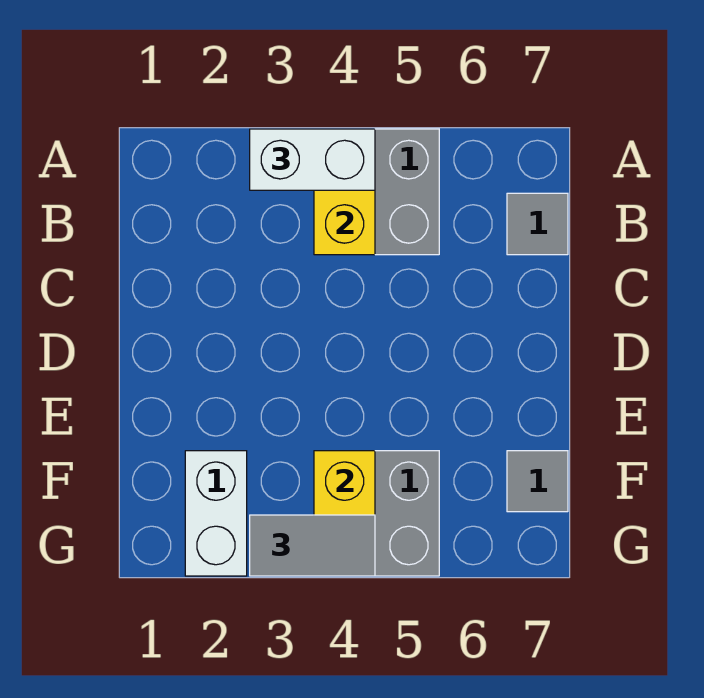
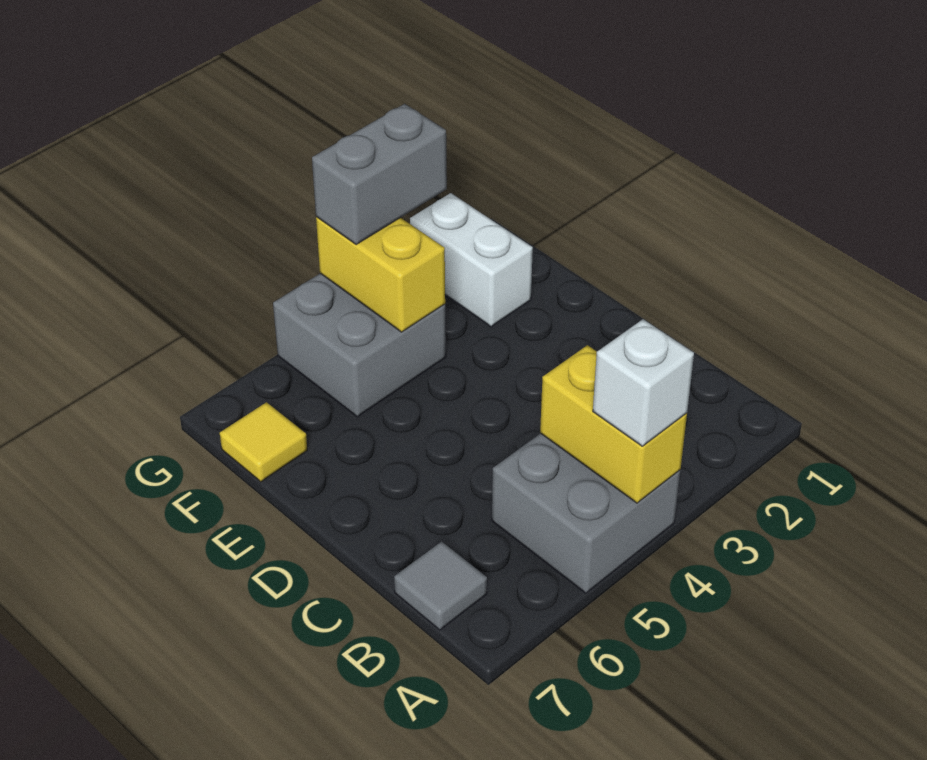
white brick A3:A4 level 3 -> white brick A4 level 3
grey tile F7 level 1 -> yellow tile F7 level 1
grey tile G3:G4 level 3 -> grey brick G3:G4 level 3

